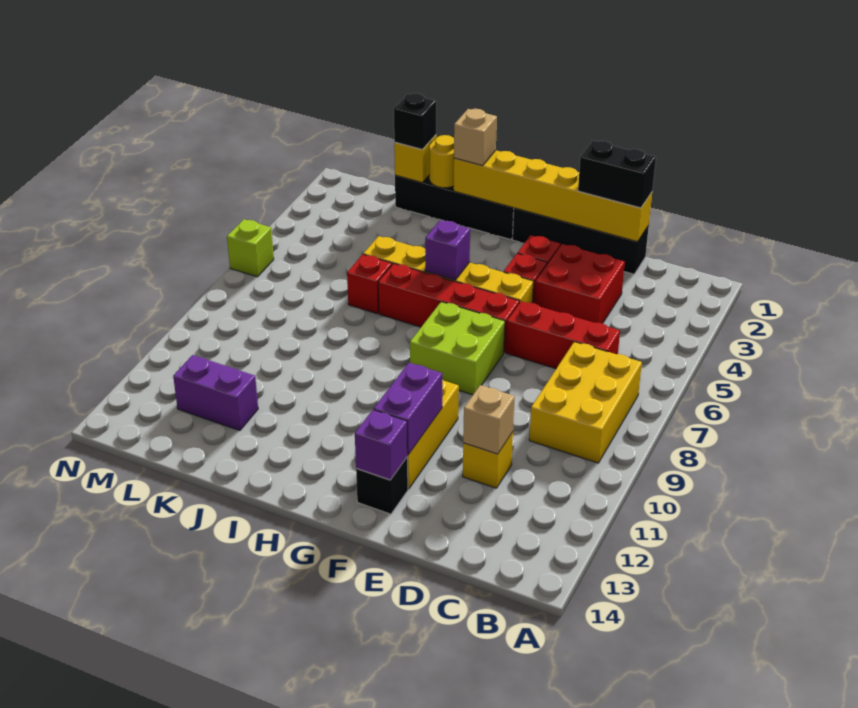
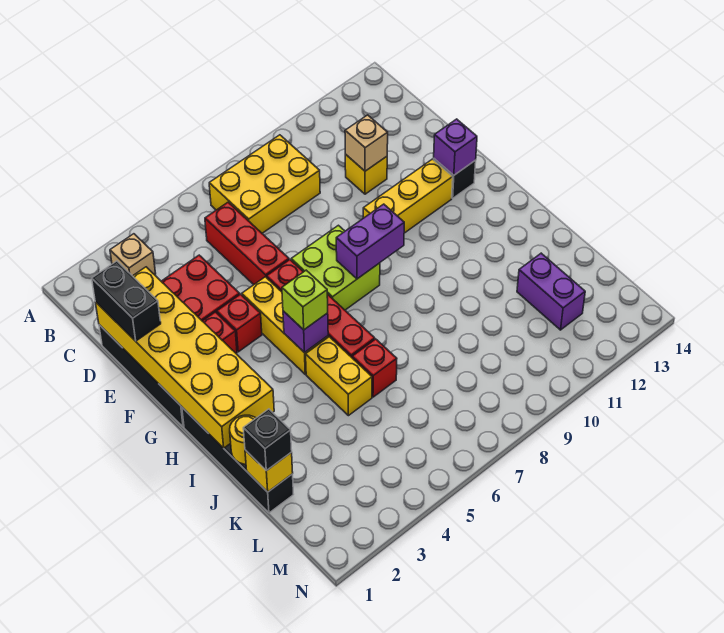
yellow brick D1:I1 level 2 -> yellow brick D1:I2 level 2
purple brick F11:F12 level 2 -> purple brick G8:G9 level 2
tan brick I1 level 3 -> tan brick B3 level 1
lime brick N6 level 1 -> lime brick H5 level 3

